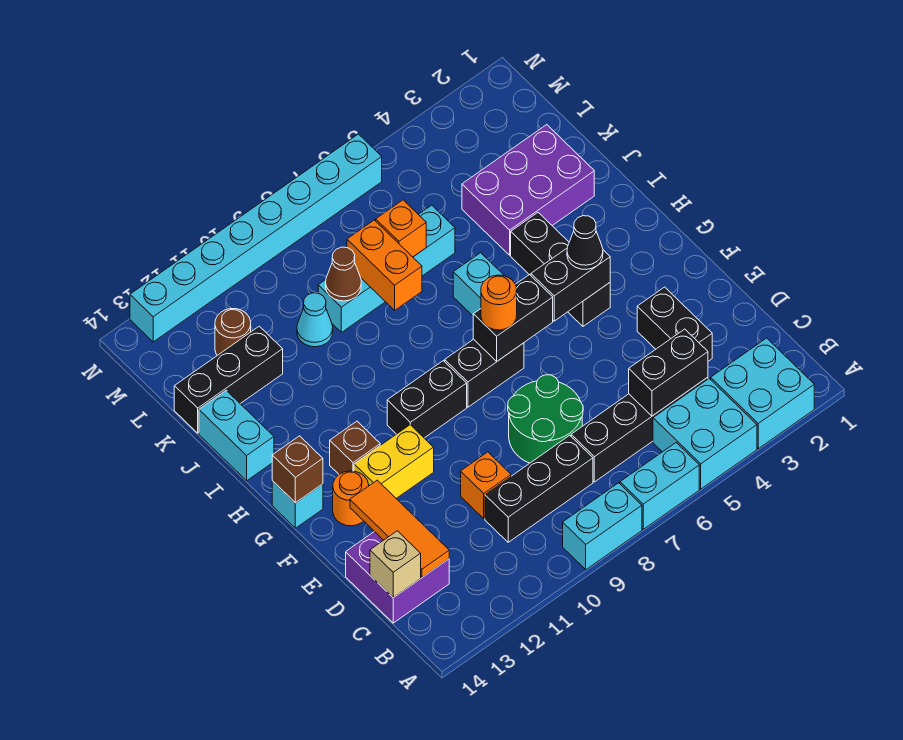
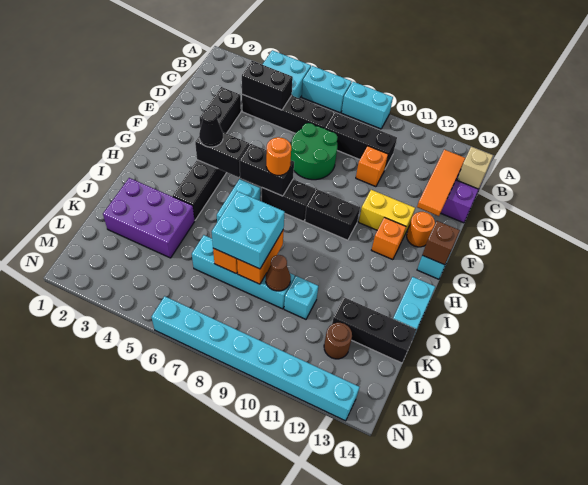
cyan brick A2:B3 level 1 -> cyan brick J7:K8 level 3
brown brick G12 level 1 -> orange brick G12 level 1
cyan cone K10 level 1 -> cyan brick K10 level 1

